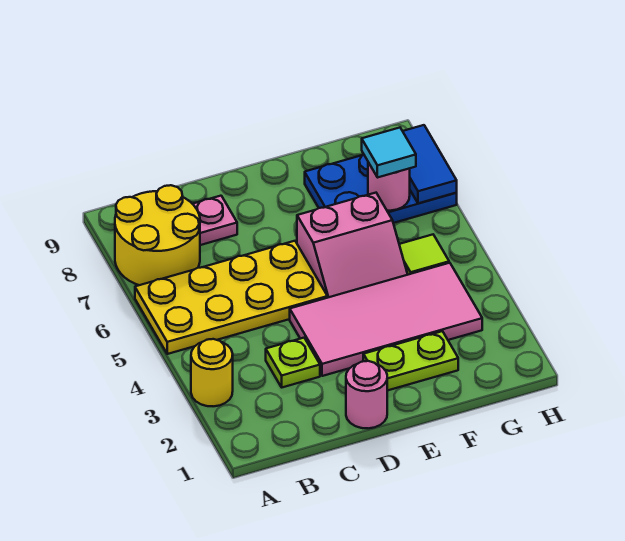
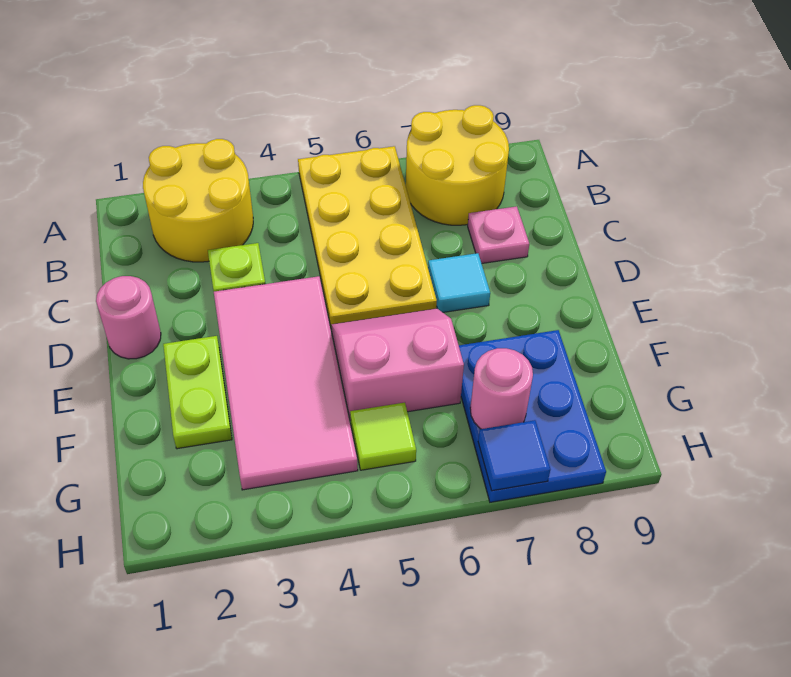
yellow round brick A3 level 1 -> yellow round brick A2:B3 level 1
pink slope E5:F6 level 1 top 6 -> pink slope E5:F6 level 1 top F
cyan tile G7 level 3 -> cyan tile D7 level 1
blue tile H7:H8 level 2 -> blue tile H7 level 2

